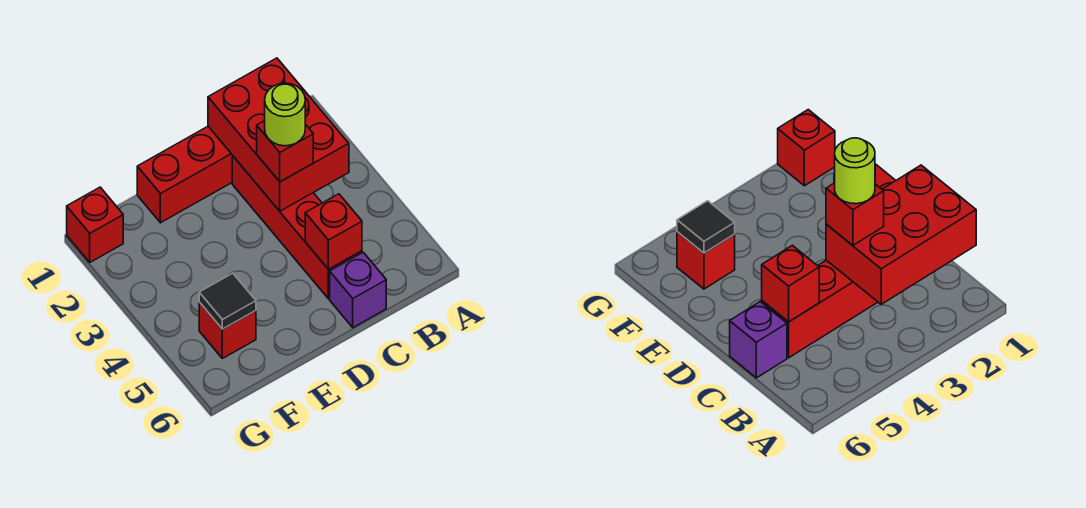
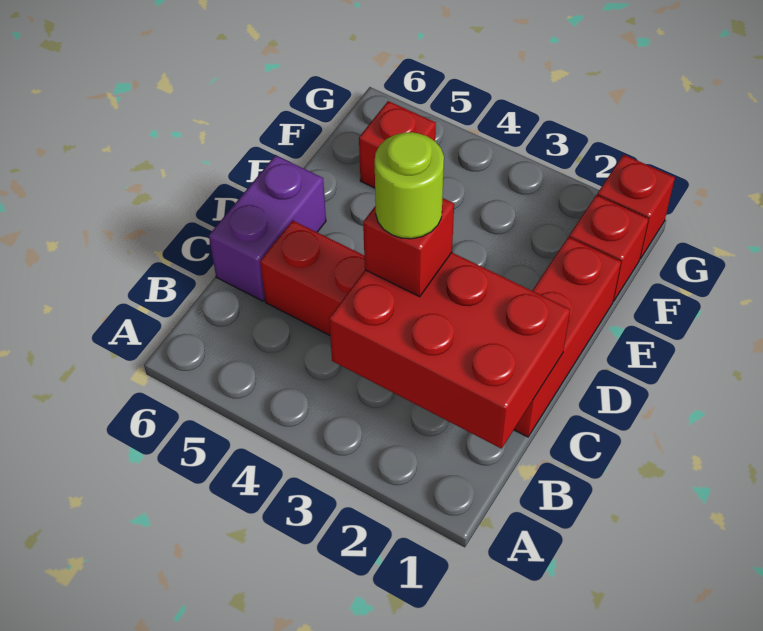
red brick C5 level 2 -> red brick F1 level 1
purple brick C6 level 1 -> purple brick C6:D6 level 1
black tile F5 level 2 -> none

